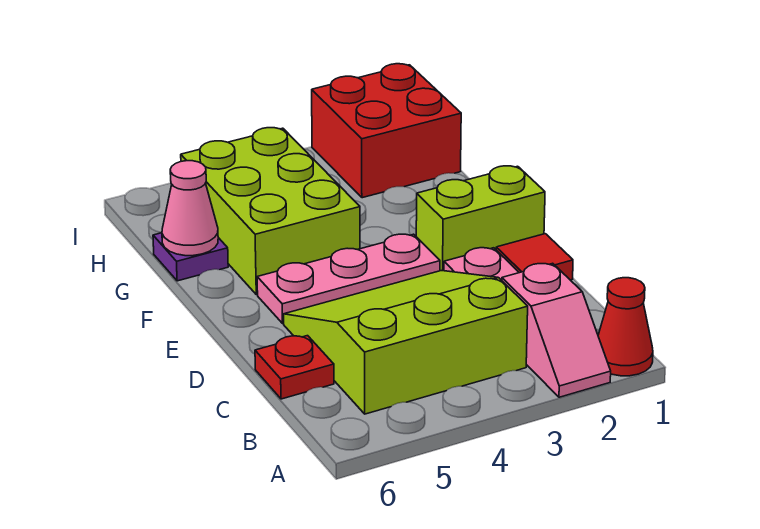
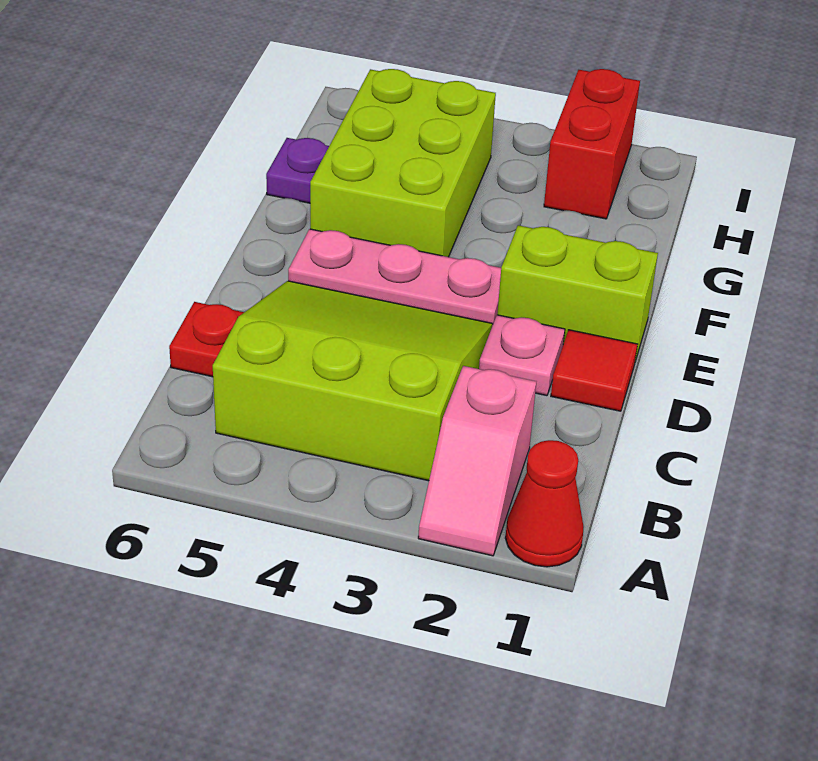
pink cone G6 level 2 -> none
red brick H1:I2 level 1 -> red brick H2:I2 level 1

